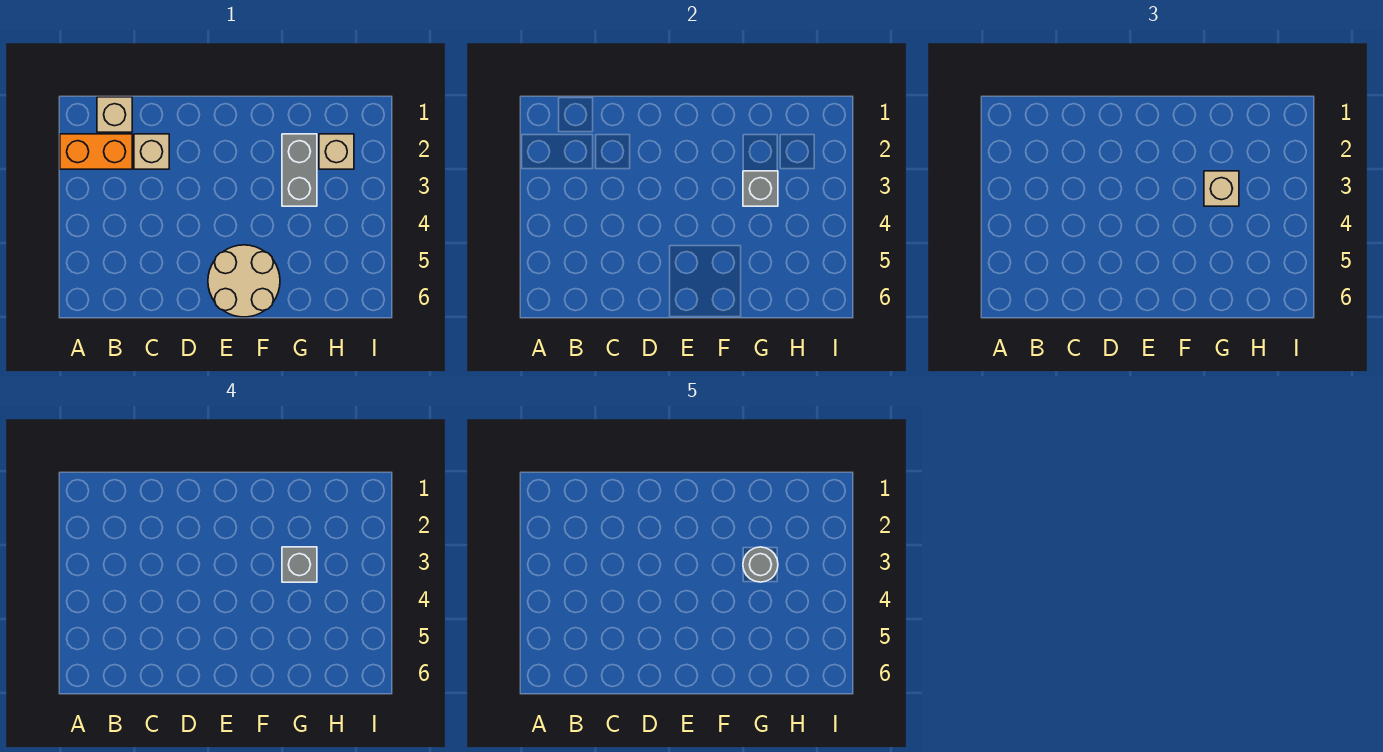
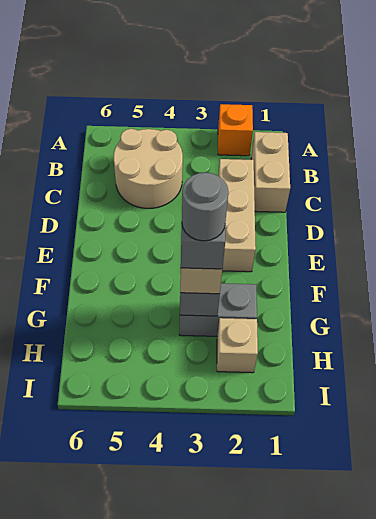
orange brick A2:B2 level 1 -> orange brick A2 level 1
tan brick B1 level 1 -> tan brick B1:C1 level 1
tan brick C2 level 1 -> tan brick C2:E2 level 1
tan round brick E5:F6 level 1 -> tan round brick B4:C5 level 1

